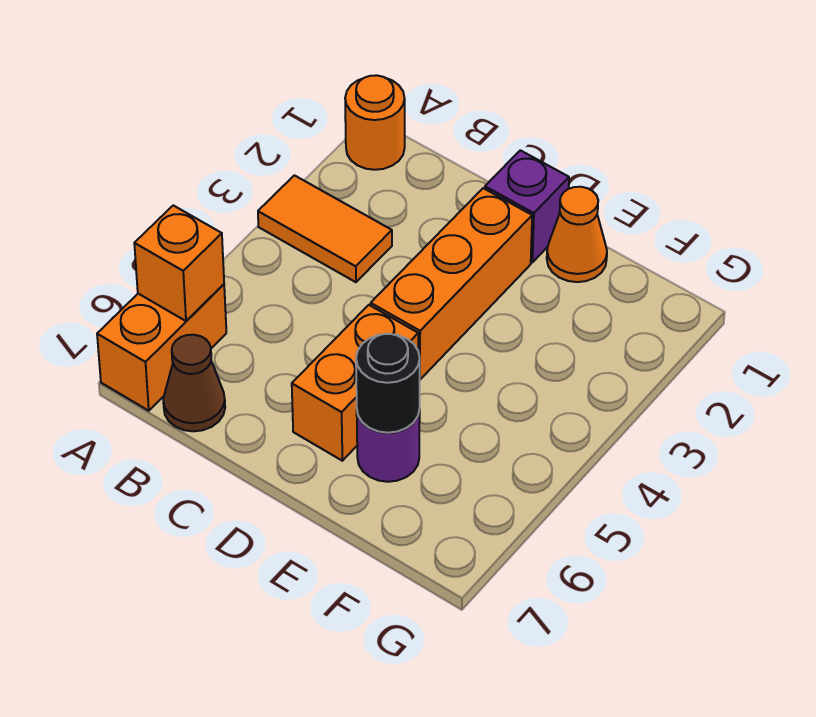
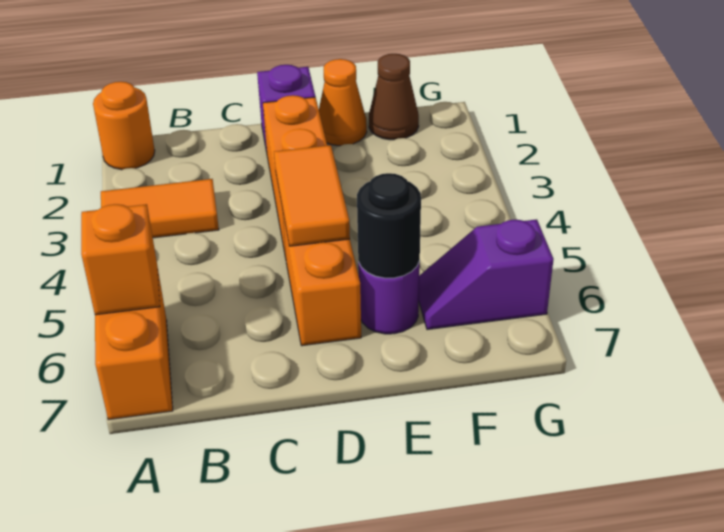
brown cone B7 level 1 -> brown cone F1 level 1
none -> orange tile D4:D5 level 2
none -> purple slope F6:G6 level 1 top G

